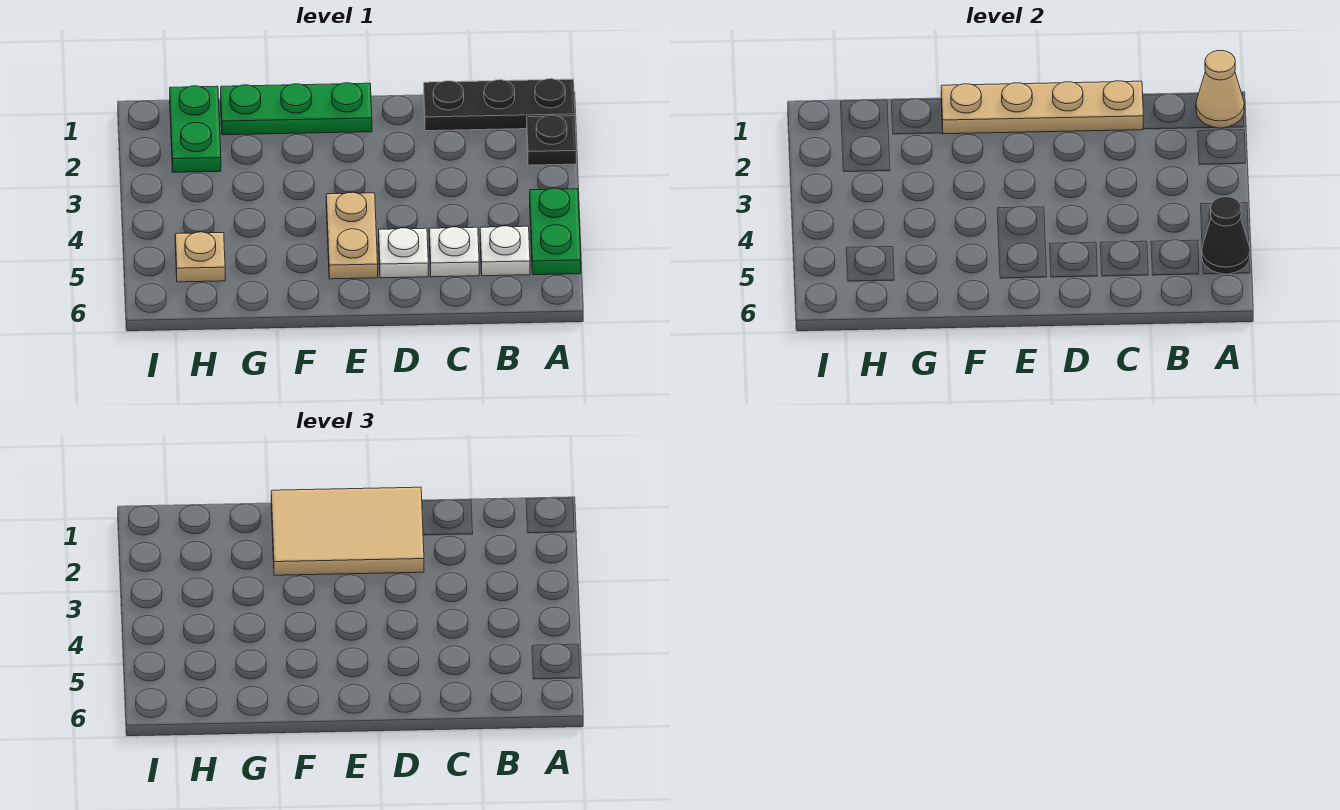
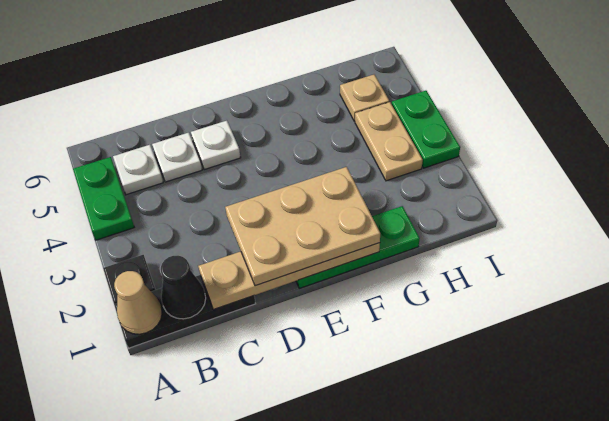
black cone A5 level 2 -> black cone B1 level 2
tan tile D1:F2 level 3 -> tan plate D1:F2 level 3
tan plate E4:E5 level 1 -> tan plate H3:H4 level 1
green plate H1:H2 level 1 -> green plate I3:I4 level 1

